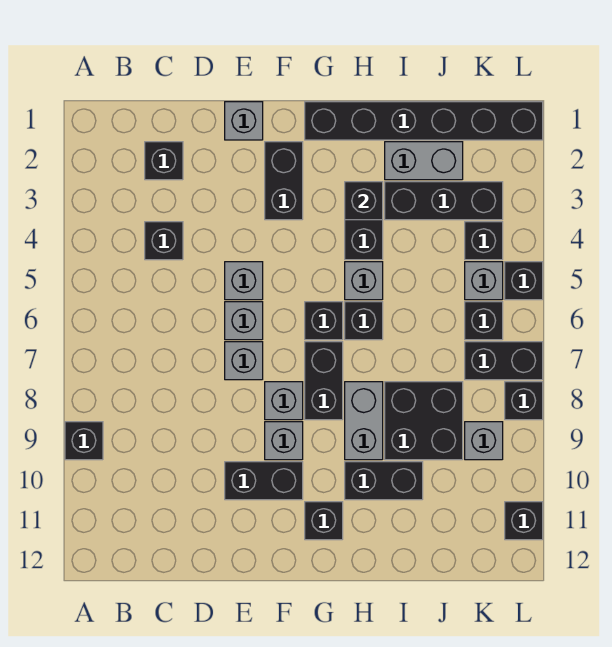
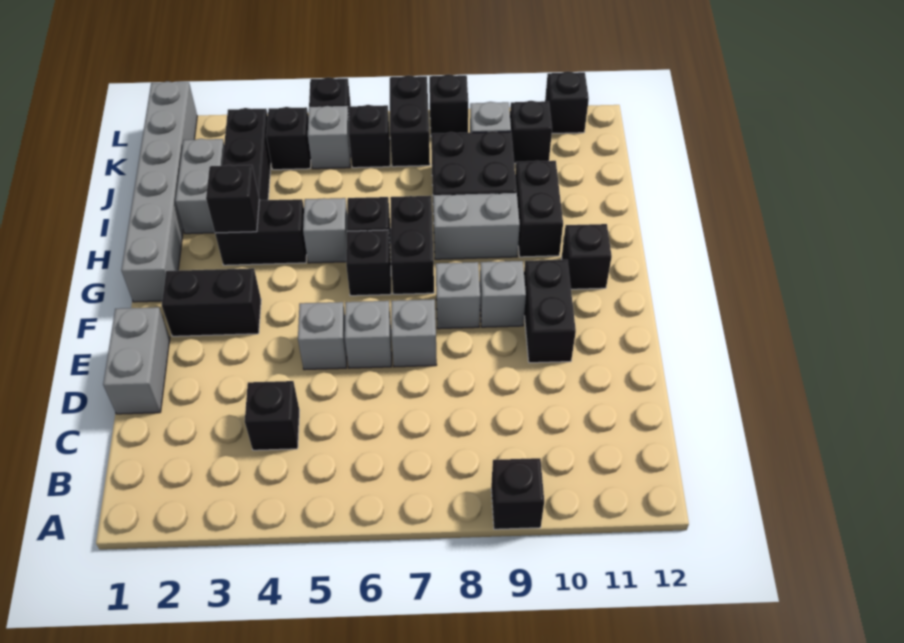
black brick C2 level 1 -> black brick K10 level 1
grey brick E1 level 1 -> grey brick D1:E1 level 1
black brick G1:L1 level 1 -> grey brick G1:L1 level 1
black brick G7:G8 level 1 -> black brick G7:H7 level 1

